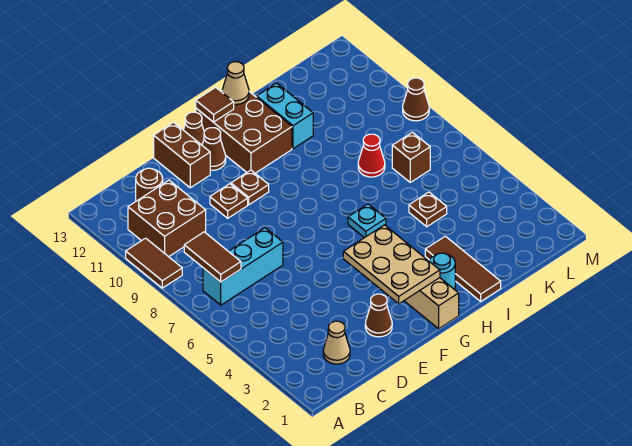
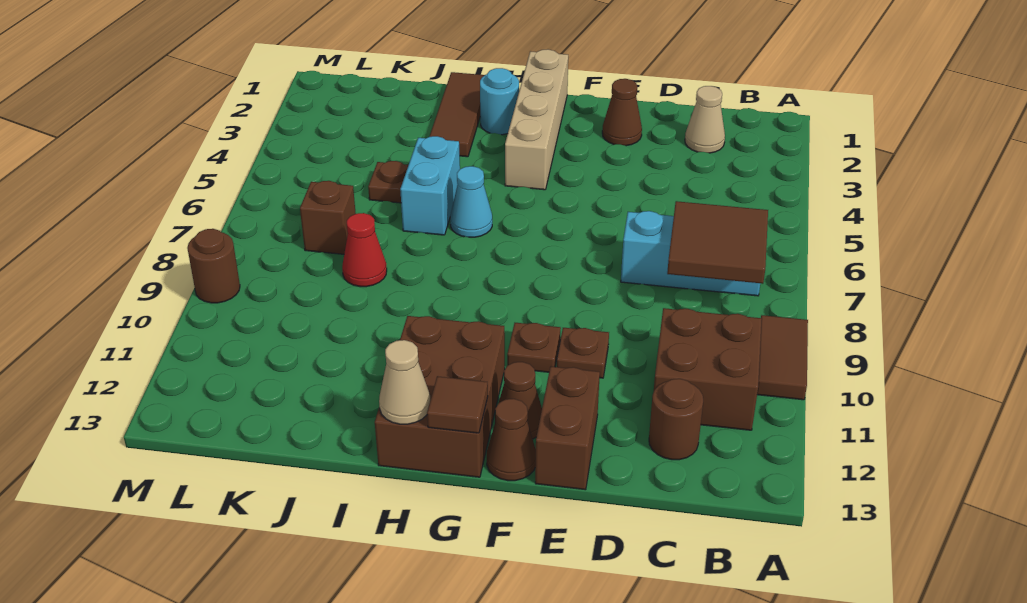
brown tile B7:B8 level 2 -> brown tile B7:C8 level 2
tan plate F2:G4 level 2 -> none
cyan plate H6 level 1 -> cyan cone H6 level 1
cyan brick I11:I12 level 1 -> cyan brick I5:I6 level 1
brown cone M9 level 1 -> brown round brick M9 level 1

